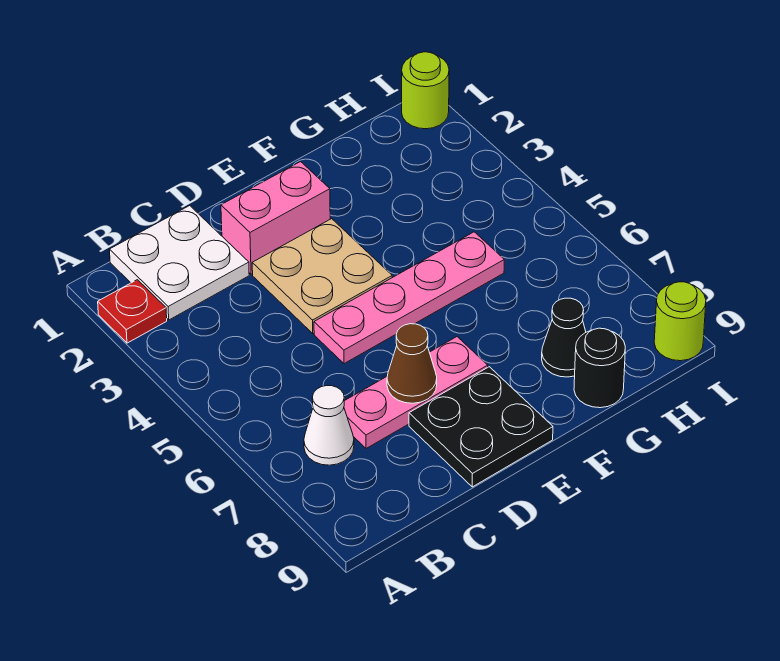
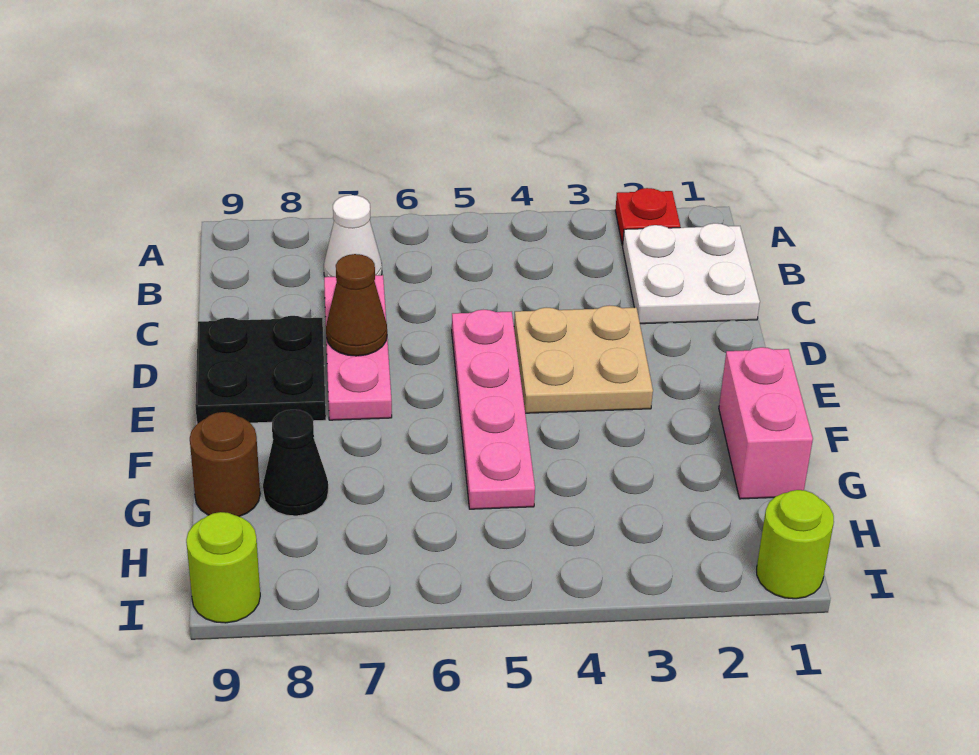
pink brick D2:E2 level 1 -> pink brick F1:G1 level 1
black round brick G9 level 1 -> brown round brick G9 level 1

